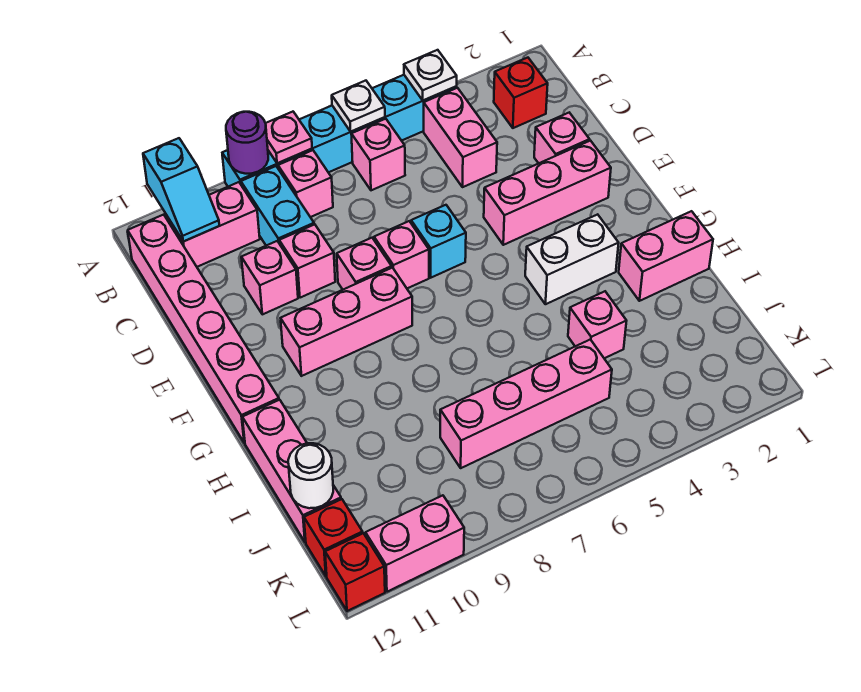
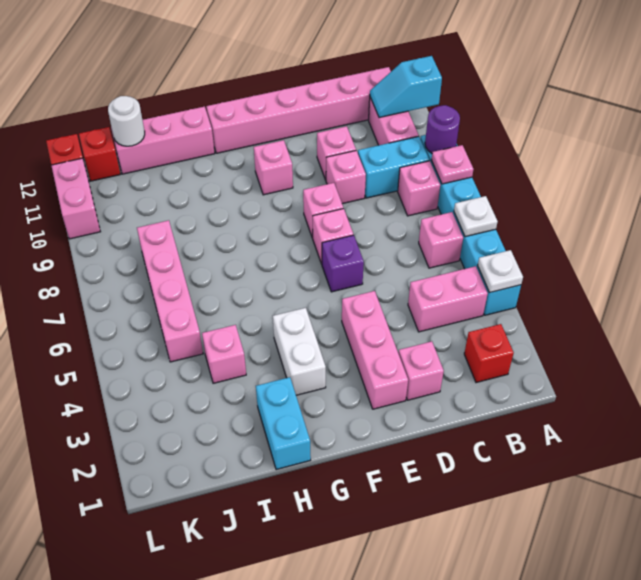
cyan brick E6 level 1 -> purple brick E6 level 1
pink brick F8:F10 level 1 -> pink brick F10 level 1
pink brick H1:H2 level 1 -> cyan brick H1:H2 level 1

